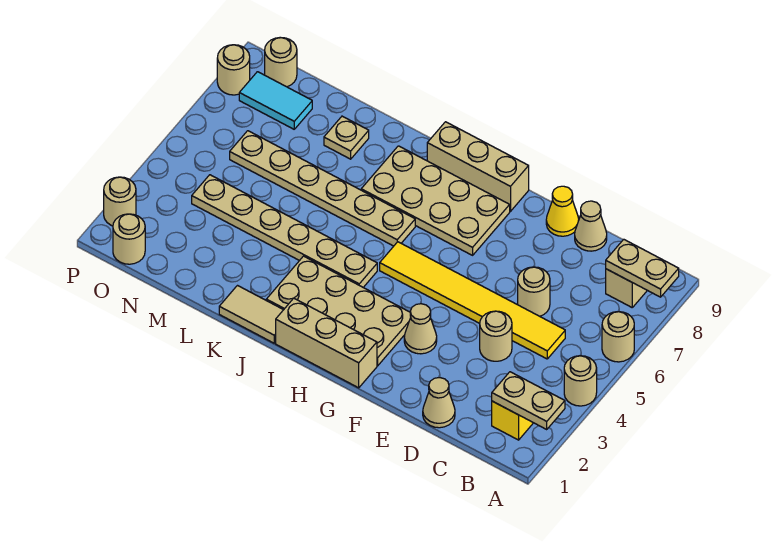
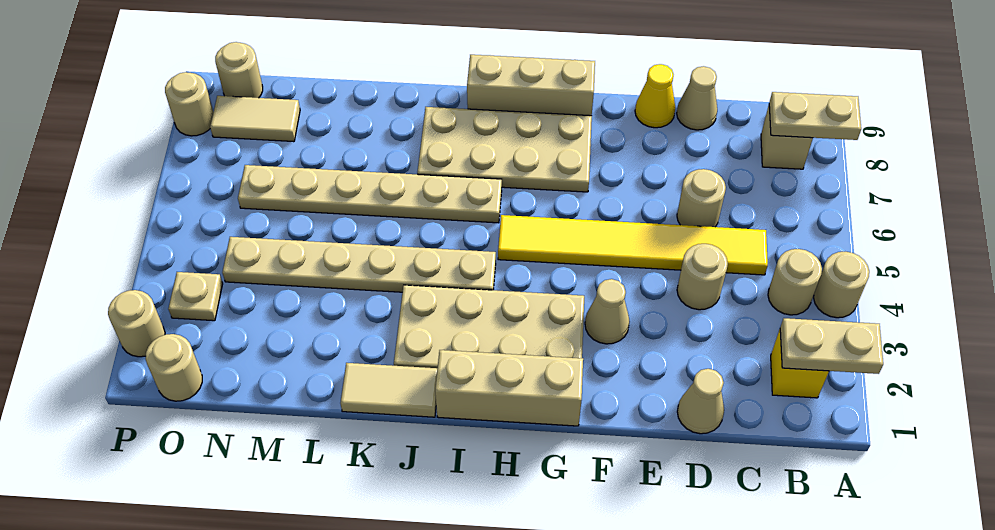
tan round brick A6 level 1 -> tan round brick B4 level 1
tan plate L8 level 1 -> tan plate O3 level 1
cyan tile N8:O8 level 1 -> tan tile N8:O8 level 1

